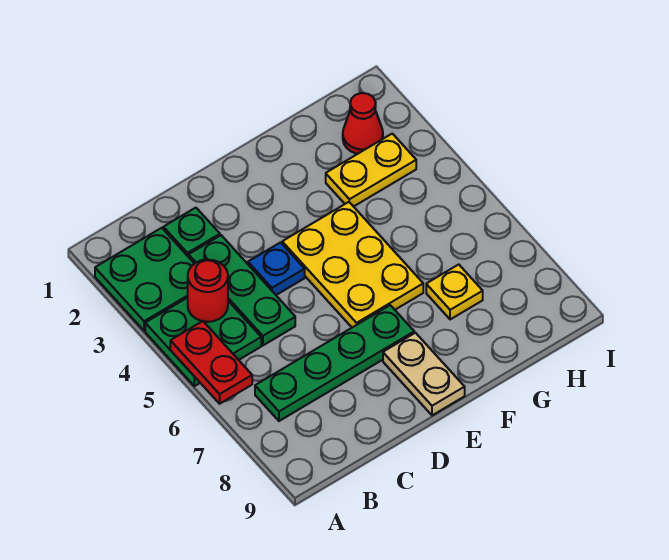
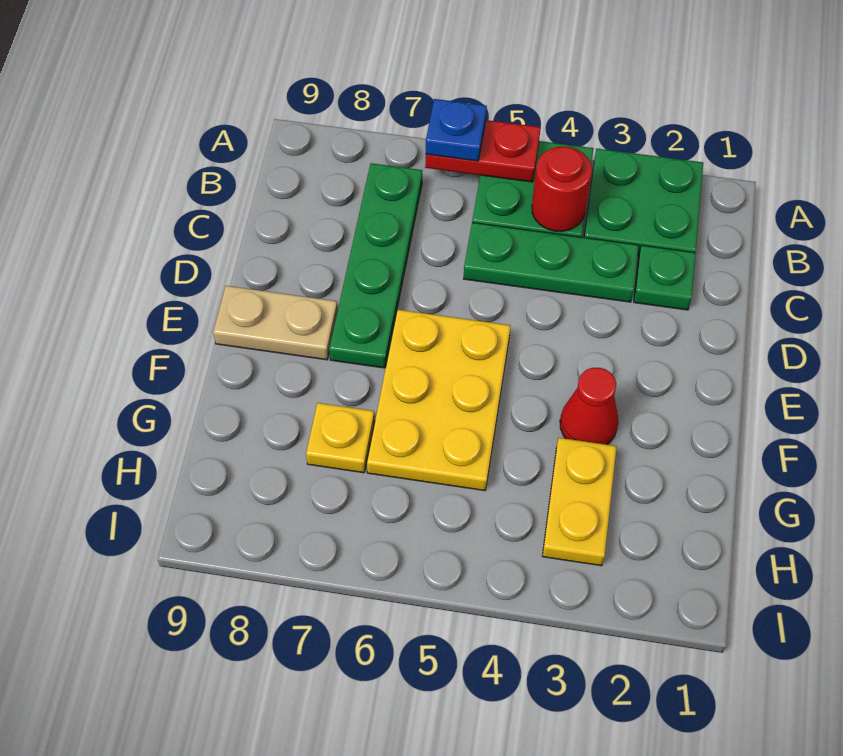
blue plate D4 level 1 -> blue plate A6 level 3
yellow plate E4:F6 level 1 -> yellow plate E5:G6 level 1
red cone H2 level 1 -> red cone F3 level 1

